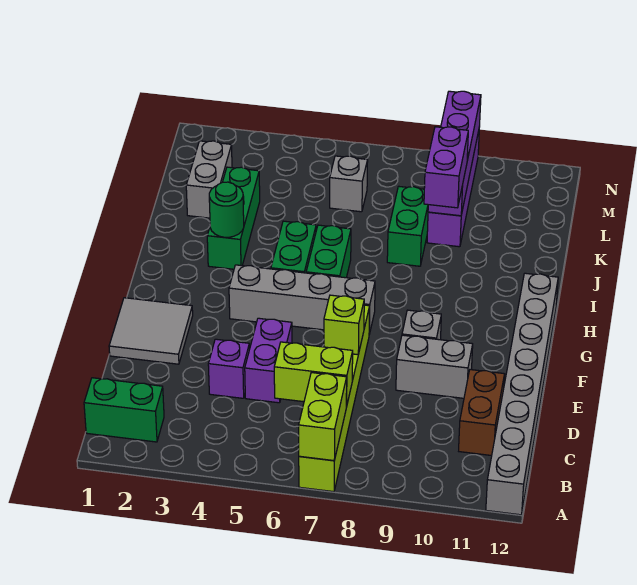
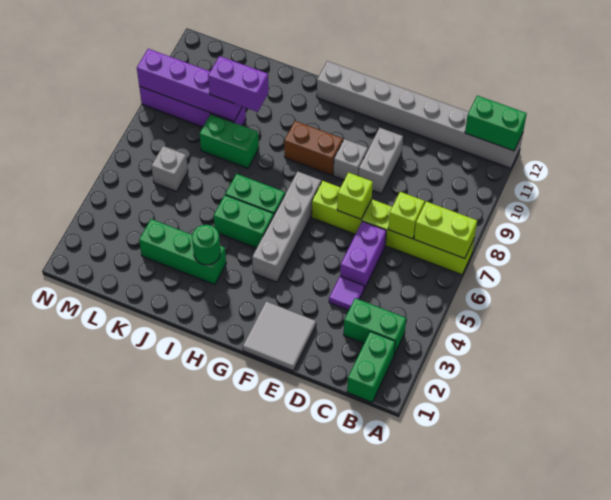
none -> green brick A12:B12 level 2
none -> green brick B3:C3 level 1
lime brick C6:C7 level 2 -> lime brick C7 level 2
brown brick C11:D11 level 1 -> brown brick G9:H9 level 1
purple brick D4 level 1 -> purple tile D4 level 1
purple brick D5:E5 level 1 -> purple brick D5:D6 level 1
grey brick K2:L2 level 1 -> none

